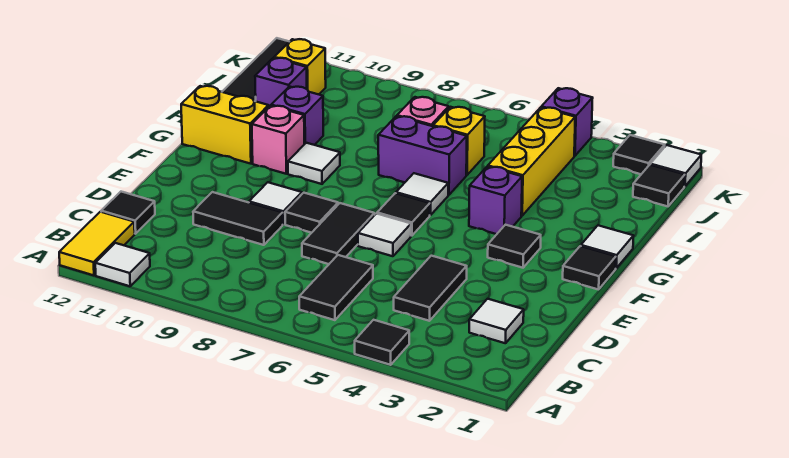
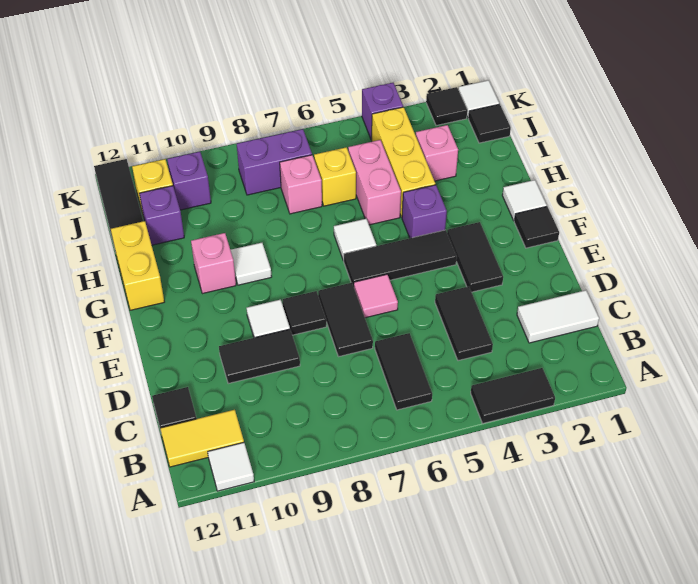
black tile A4 level 1 -> black tile A3:A4 level 1
yellow tile A12:B12 level 1 -> yellow tile B11:B12 level 1
white tile C2 level 1 -> white tile C1:C2 level 1
white tile E6 level 1 -> pink tile E6 level 1
black tile F3 level 1 -> black tile E3:F3 level 1
black tile F6 level 1 -> black tile F4:F6 level 1
yellow brick G11:G12 level 1 -> yellow brick G12:H12 level 1
none -> pink brick H5:I5 level 1
purple brick H6:H7 level 1 -> purple brick J7:J8 level 1
purple brick H10 level 1 -> purple brick J10 level 1
none -> pink brick I3 level 1

